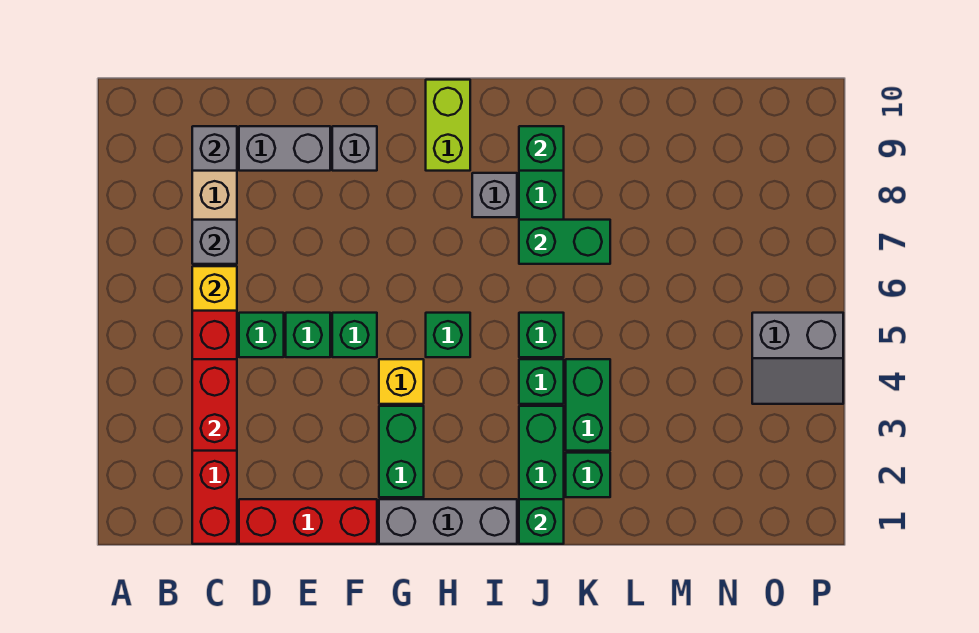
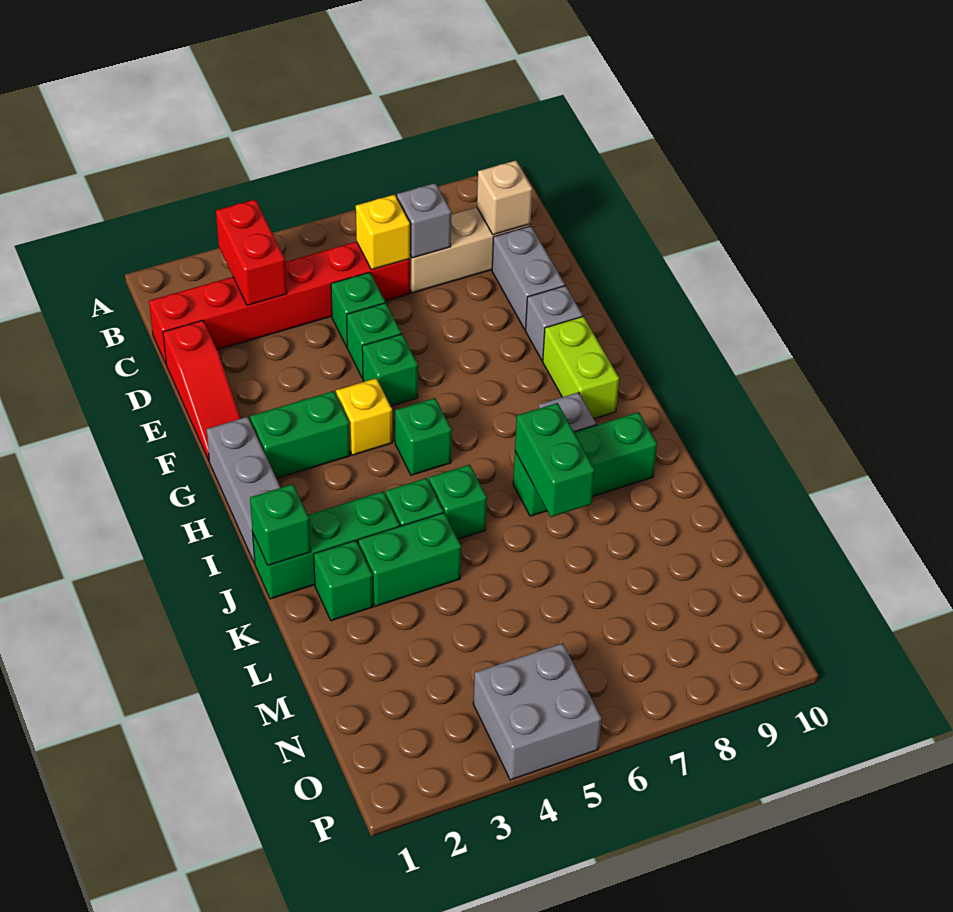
red brick C3:C4 level 2 -> red brick B3:C3 level 2
grey brick C9 level 2 -> tan brick C9 level 2
red brick D1:F1 level 1 -> red slope D1:F1 level 1 top D
lime brick H9:H10 level 1 -> lime brick G9:H9 level 1
green brick J9 level 2 -> none
grey slope O4:P5 level 1 top 5 -> grey brick O4:P5 level 1

